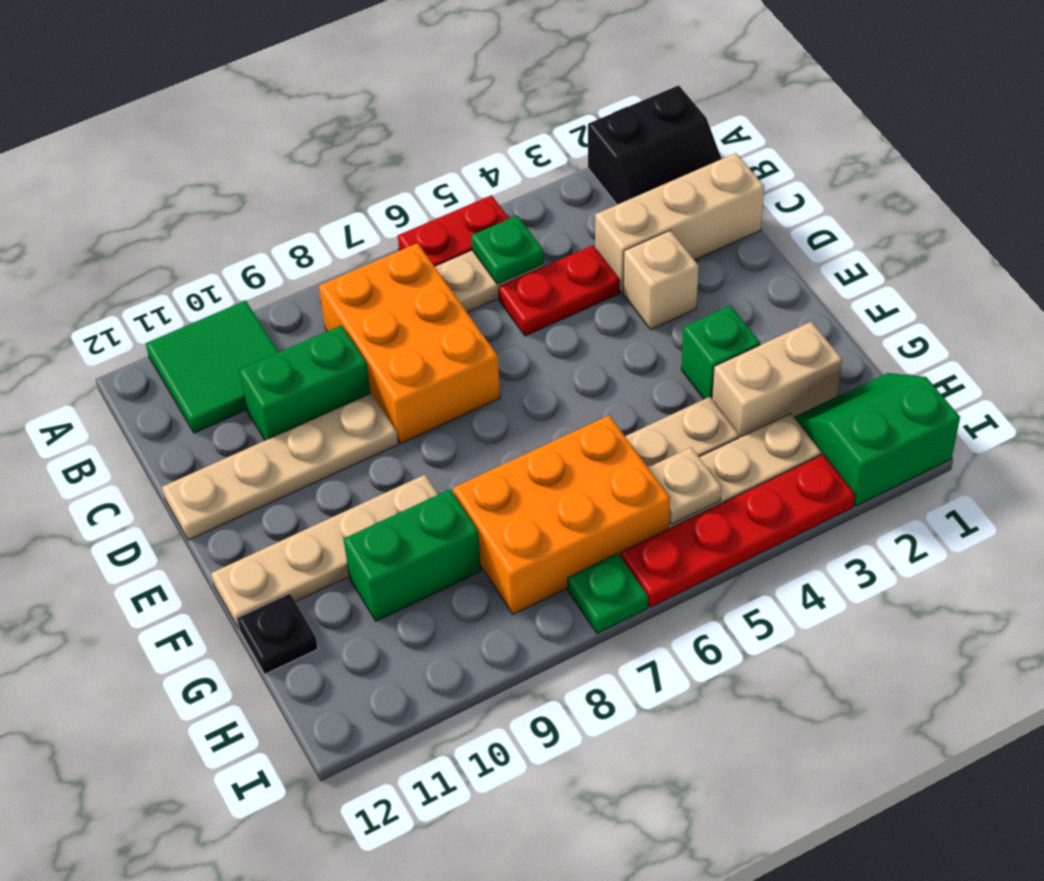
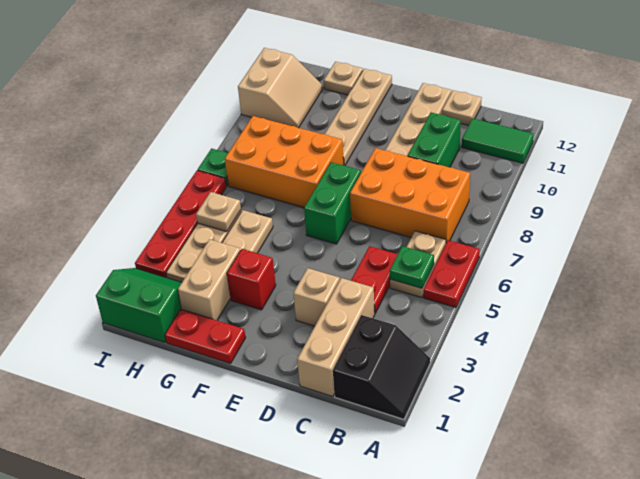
black slope A1:B2 level 1 top A -> black slope A1:B2 level 1 top B
green tile A10:B11 level 1 -> green tile A11:B11 level 1
none -> tan plate C12 level 1
none -> red plate F1:G1 level 1
green brick F3 level 1 -> red brick F3 level 1
orange brick G6:H8 level 1 -> orange brick F7:H8 level 1
green brick G9:G10 level 1 -> green brick E6:E7 level 1
black plate G12 level 1 -> tan plate G12 level 1
green slope H1:I2 level 1 top I -> green slope H1:I2 level 1 top 1
none -> tan slope H10:I11 level 1 top I

